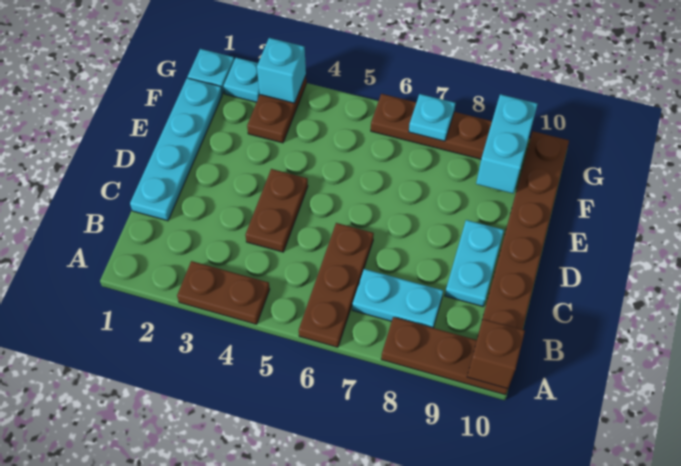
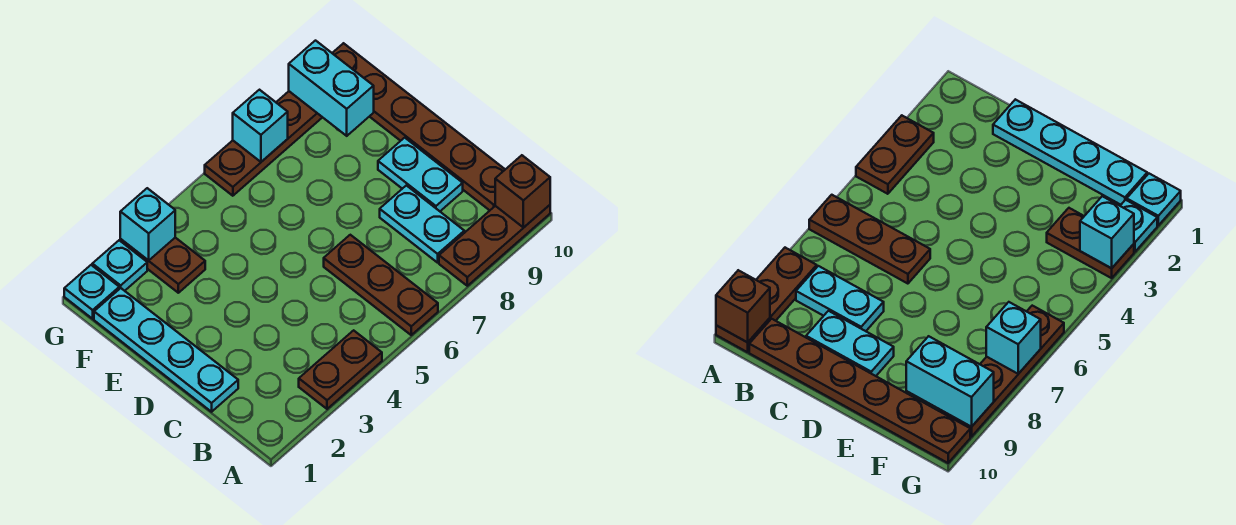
cyan plate B7:B8 level 1 -> cyan plate B8:C8 level 1
brown plate C4:D4 level 1 -> none
cyan plate G7 level 2 -> cyan brick G7 level 2

